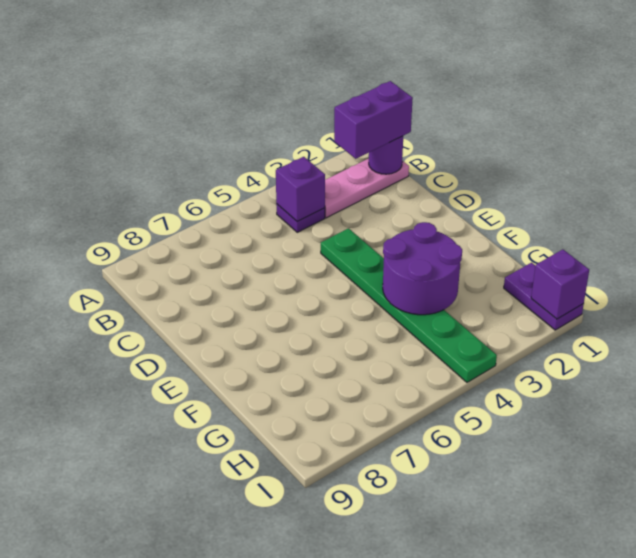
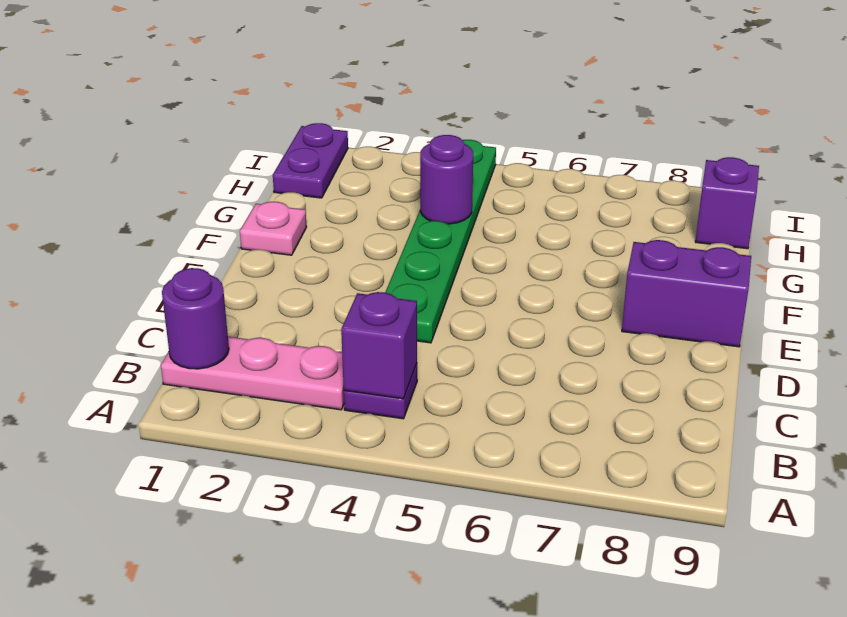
purple brick B1:B2 level 3 -> purple brick E8:E9 level 1
none -> pink plate F1 level 1
purple round brick F3:G4 level 2 -> purple round brick G4 level 2
purple brick I1 level 2 -> purple brick H9 level 1

